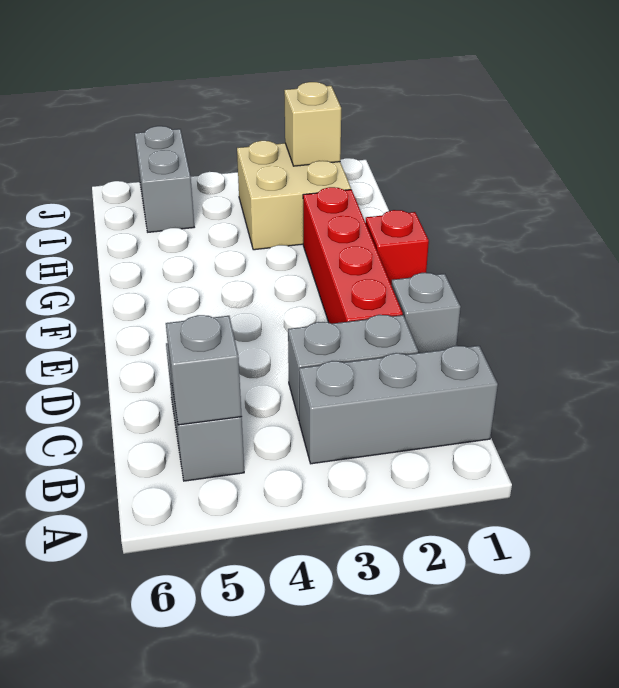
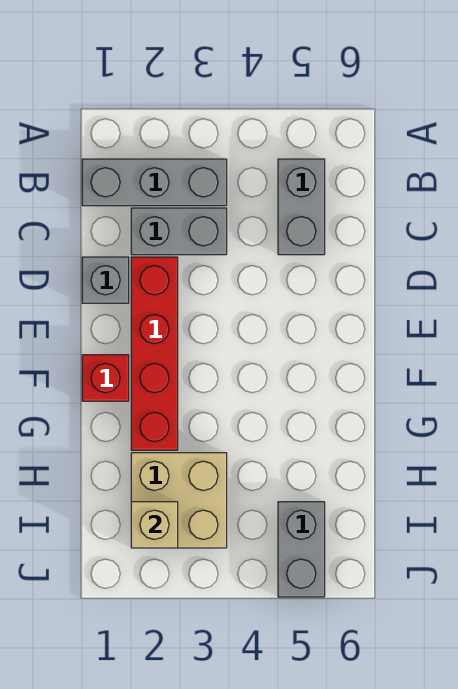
grey brick B5 level 2 -> none

